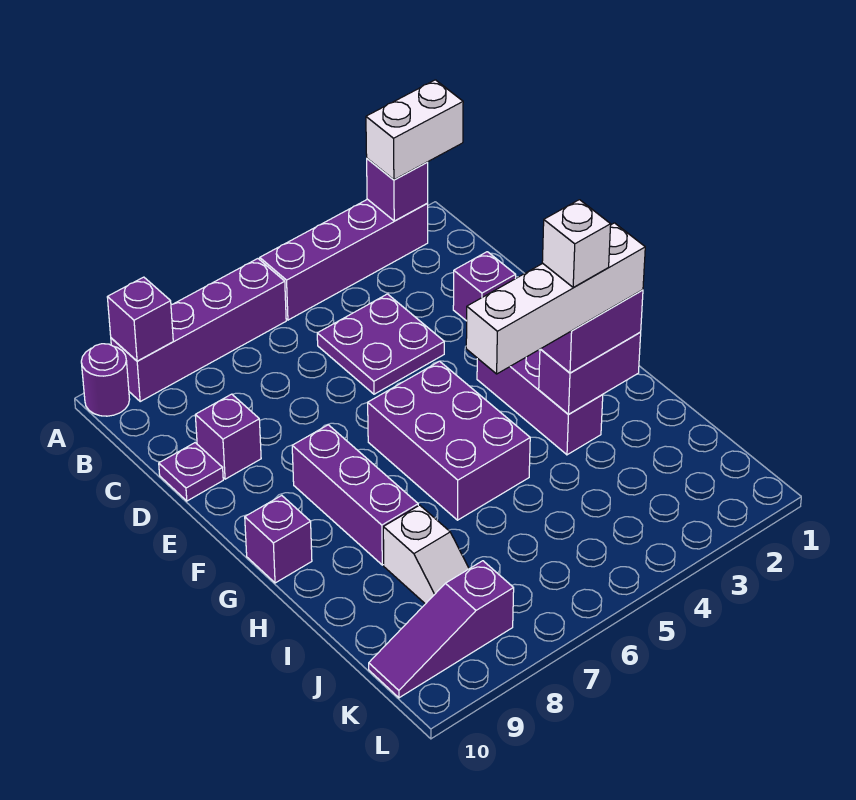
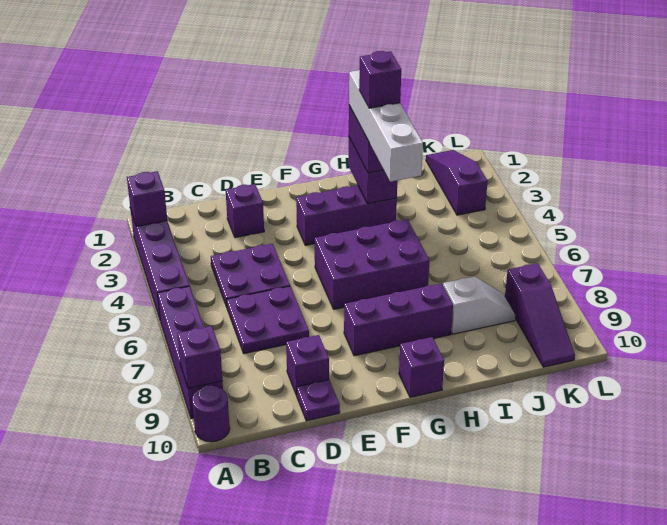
white brick A1:A2 level 3 -> none
none -> purple plate C6:D7 level 1
white brick H3 level 5 -> purple brick H3 level 5
none -> purple slope K1:K3 level 1 top 3

